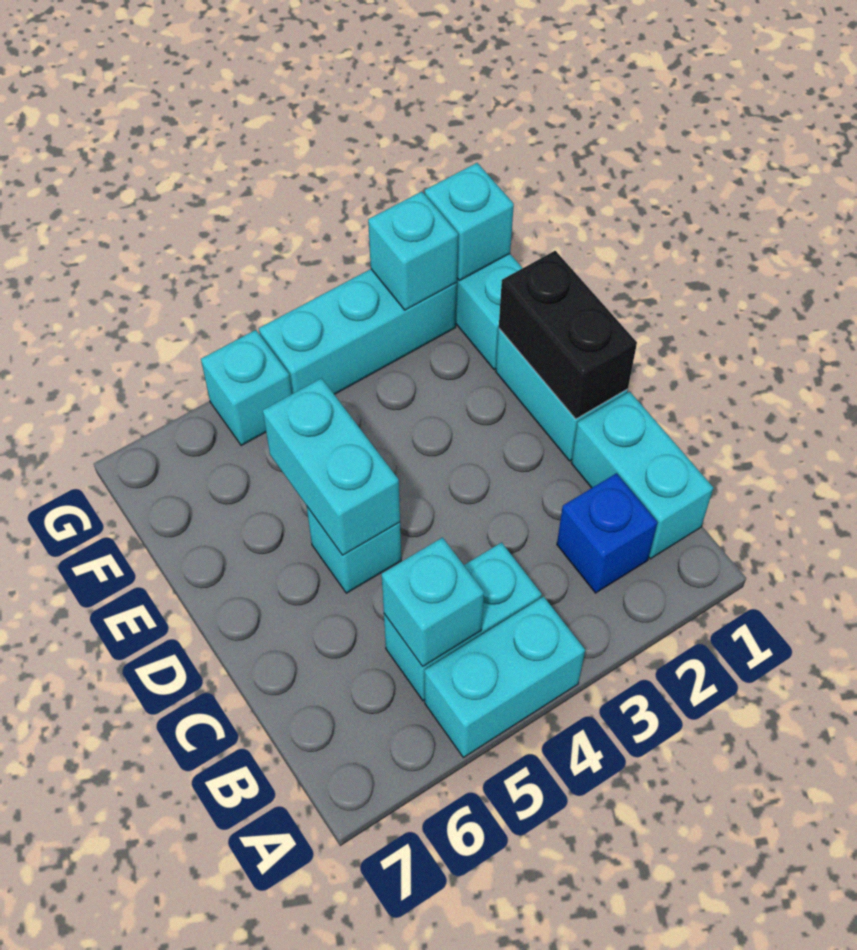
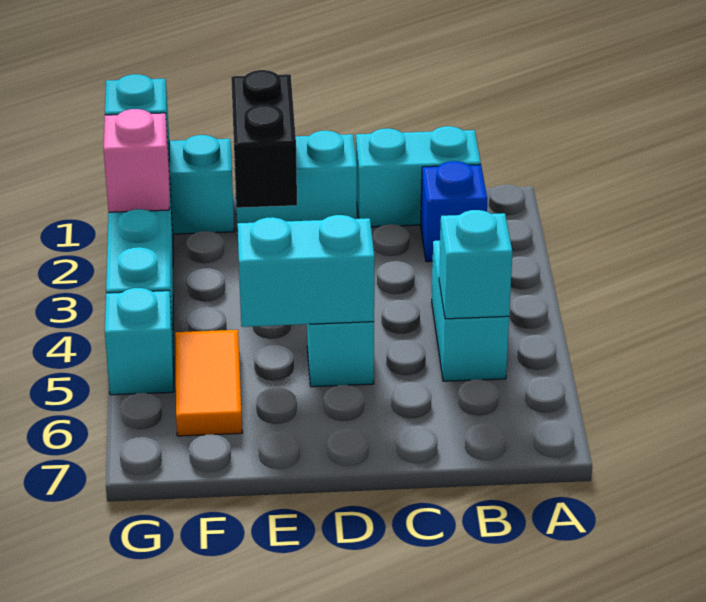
cyan brick A4:A5 level 1 -> none
black brick D1:E1 level 2 -> black brick E1:E2 level 2
none -> orange tile F5:F6 level 1
cyan brick G2 level 2 -> pink brick G2 level 2

